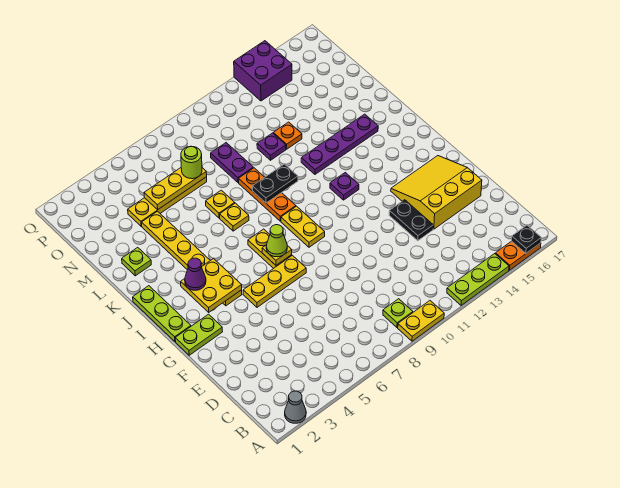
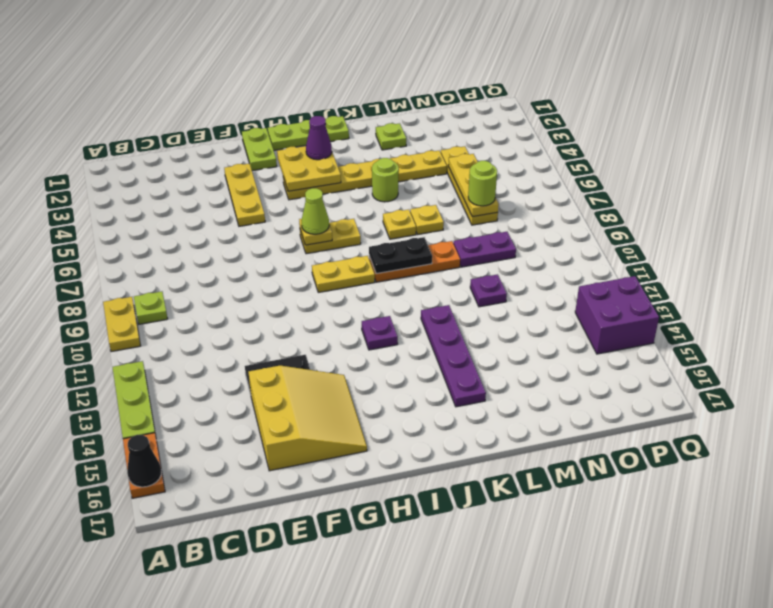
grey cone A2 level 1 -> none
black plate A16 level 2 -> black cone A16 level 2
yellow plate G5:G7 level 1 -> yellow plate F3:F5 level 1
none -> lime round brick K5 level 1
black plate K9:K10 level 2 -> black plate J9:K9 level 2
orange plate M12 level 1 -> none

